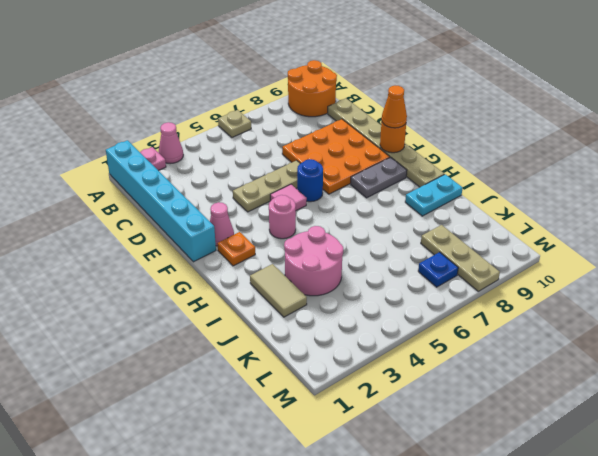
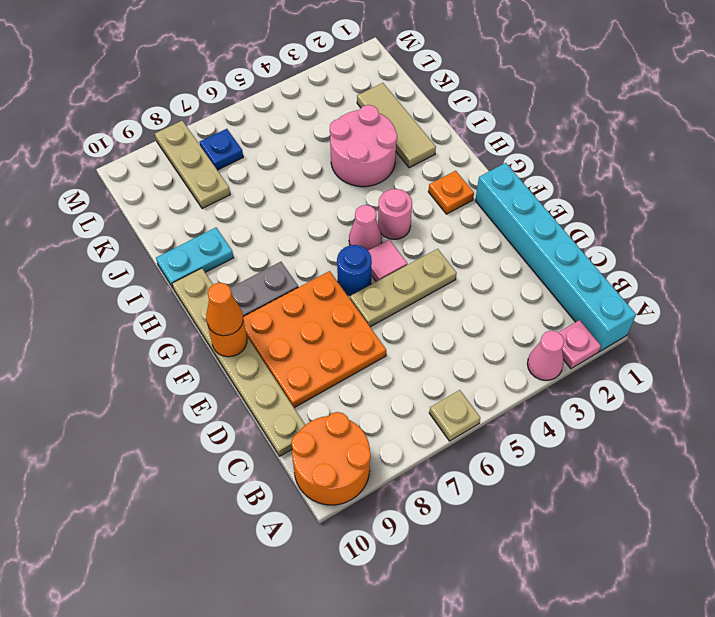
pink cone F2 level 1 -> pink cone G5 level 1
tan tile I2:J2 level 1 -> tan tile I2:K2 level 1

